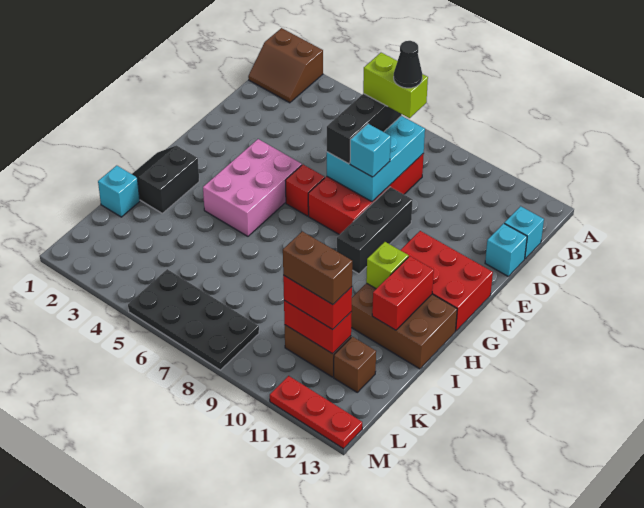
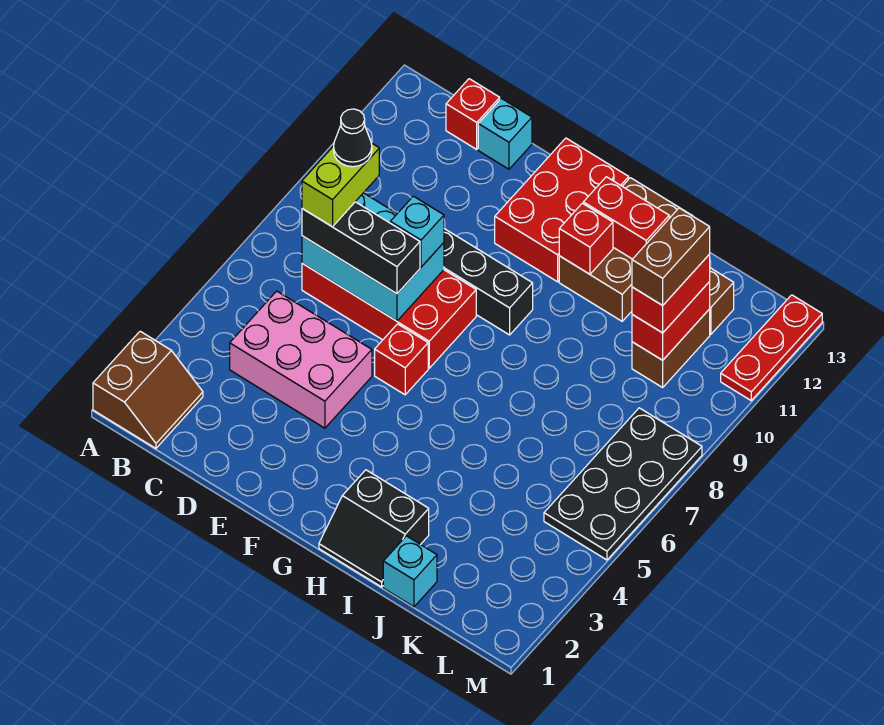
cyan brick C13 level 1 -> red brick C13 level 1
pink brick F4:H5 level 1 -> pink brick C4:E5 level 1
lime brick H11 level 2 -> red brick H11 level 2

